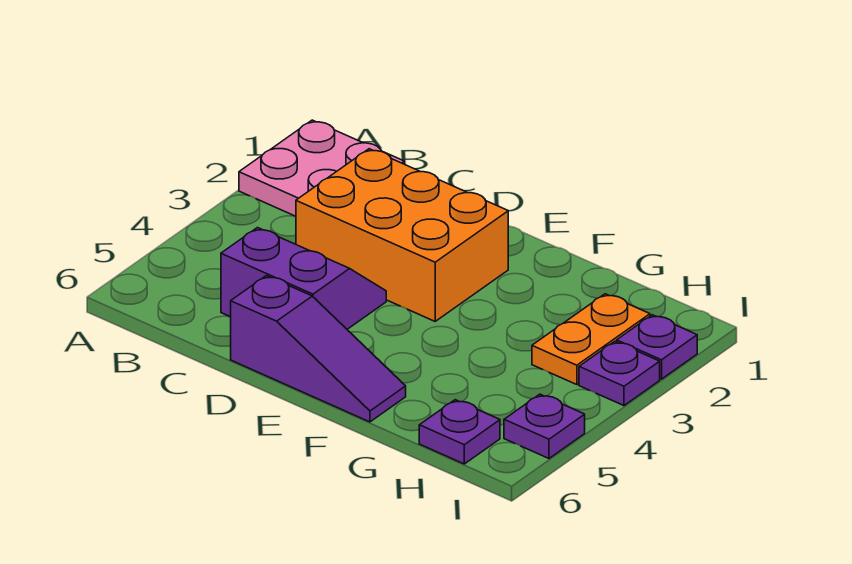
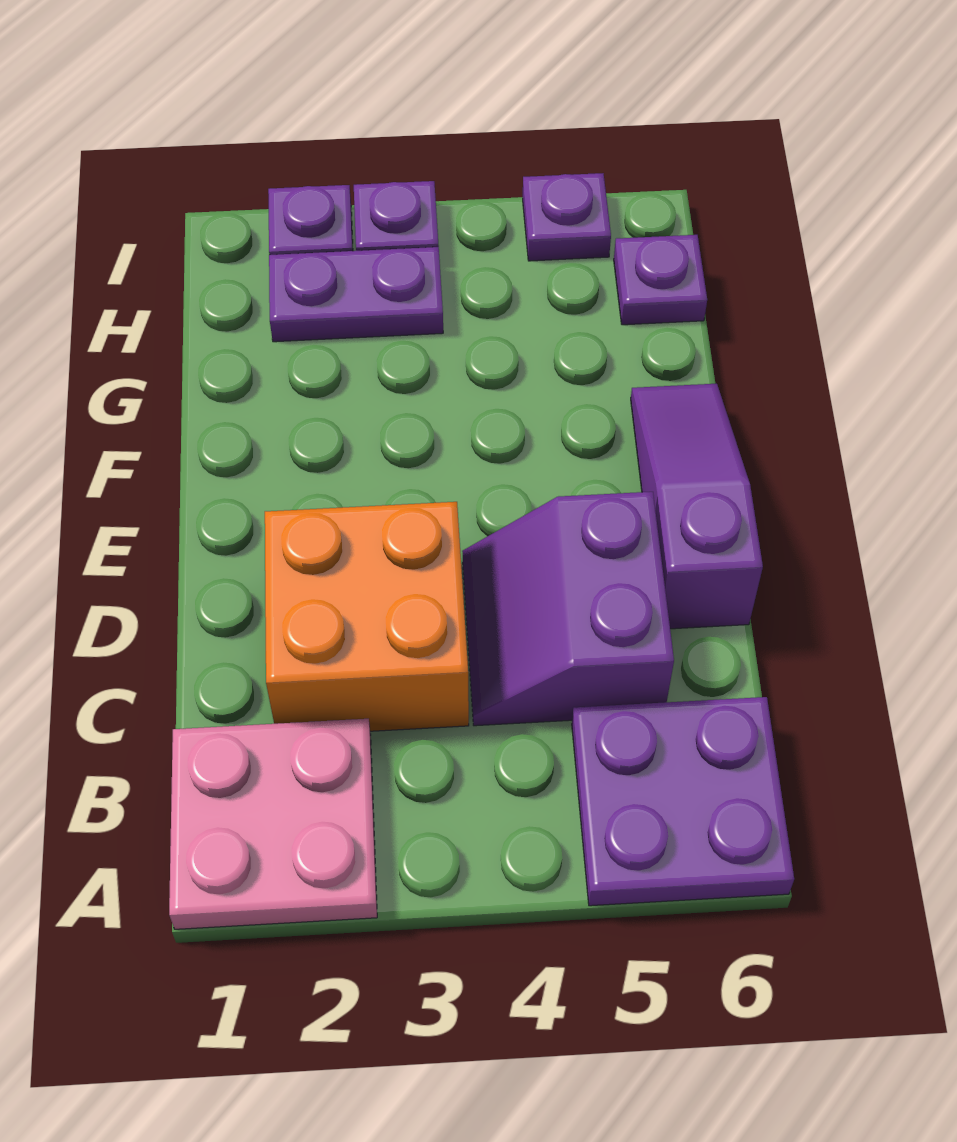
none -> purple plate A5:B6 level 1
orange brick C2:E3 level 1 -> orange brick C2:D3 level 1
orange plate H2:H3 level 1 -> purple plate H2:H3 level 1

